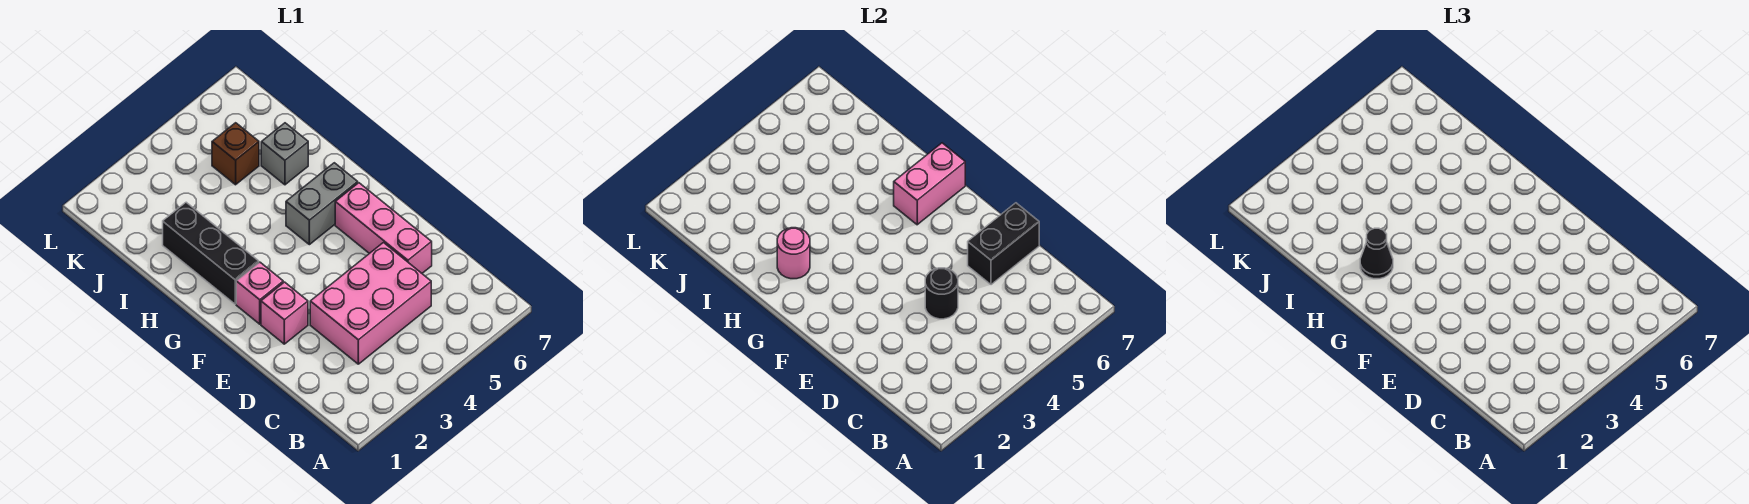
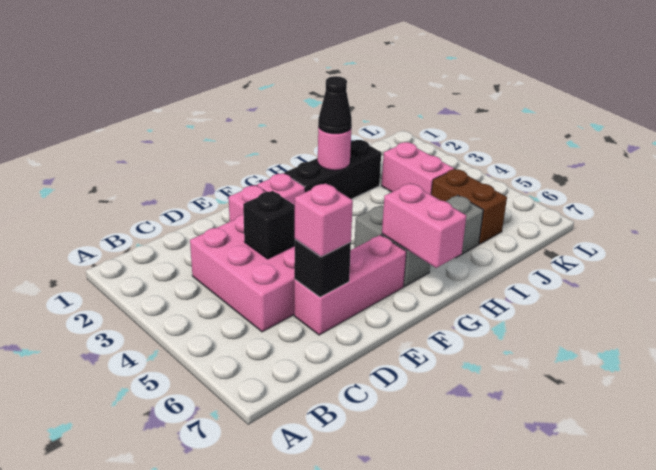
black round brick D4 level 2 -> black brick D4 level 2
black brick D6:D7 level 2 -> black brick D6 level 2
none -> pink brick D6 level 3
none -> pink brick J3:J4 level 1
brown brick J5 level 1 -> brown brick J5:J6 level 1

